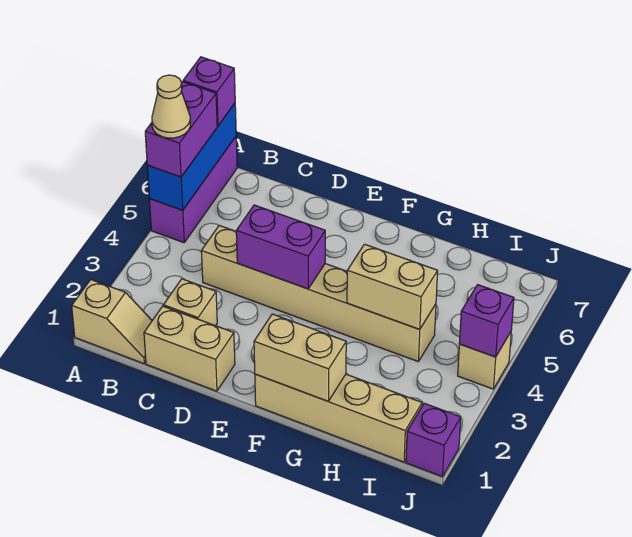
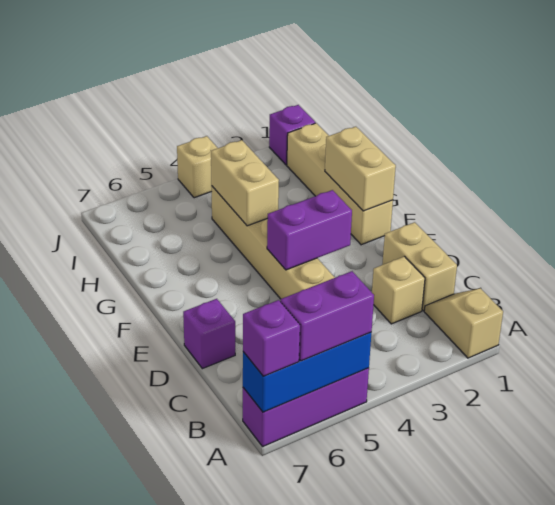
tan cone A5 level 4 -> none
purple brick D4:E4 level 2 -> purple brick E3:E4 level 2
purple brick J4 level 2 -> purple brick D7 level 1

